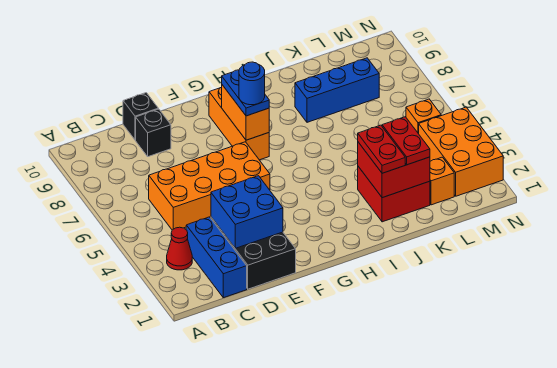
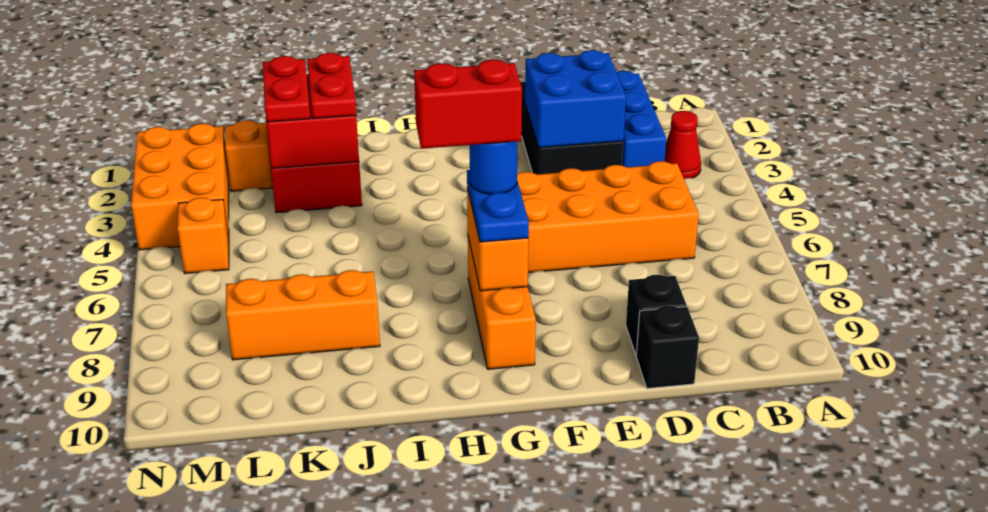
none -> red brick G7:H7 level 5
blue brick J8:L8 level 1 -> orange brick J8:L8 level 1

